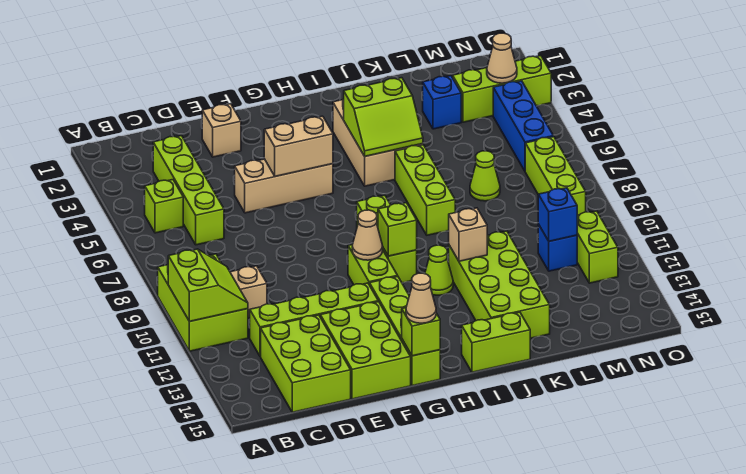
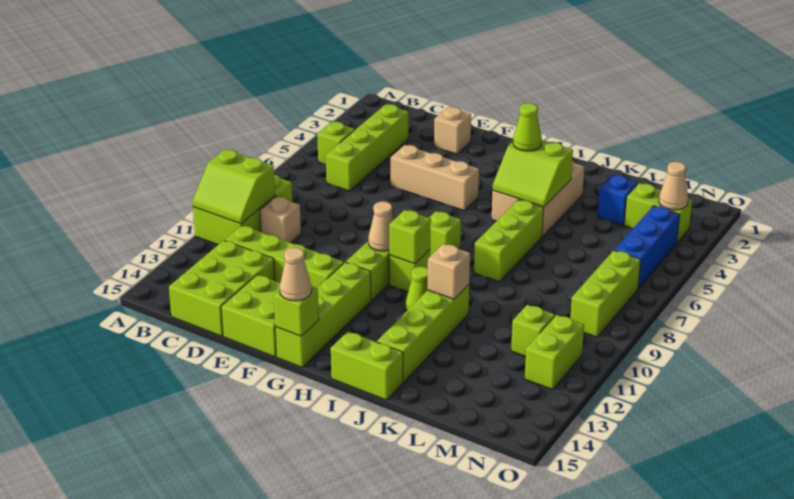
lime slope A10:B11 level 2 top A -> lime slope A10:B11 level 2 top 10
lime brick E13:F15 level 1 -> lime brick E14:F15 level 1
tan brick F5:G5 level 2 -> none
lime brick J11:K14 level 1 -> lime brick J11:J14 level 1
lime cone L7 level 1 -> lime cone I4 level 3
lime brick M3:O3 level 1 -> lime brick M3:N3 level 1
blue brick M11 level 1 -> lime brick M11 level 1
blue brick M11 level 2 -> none

